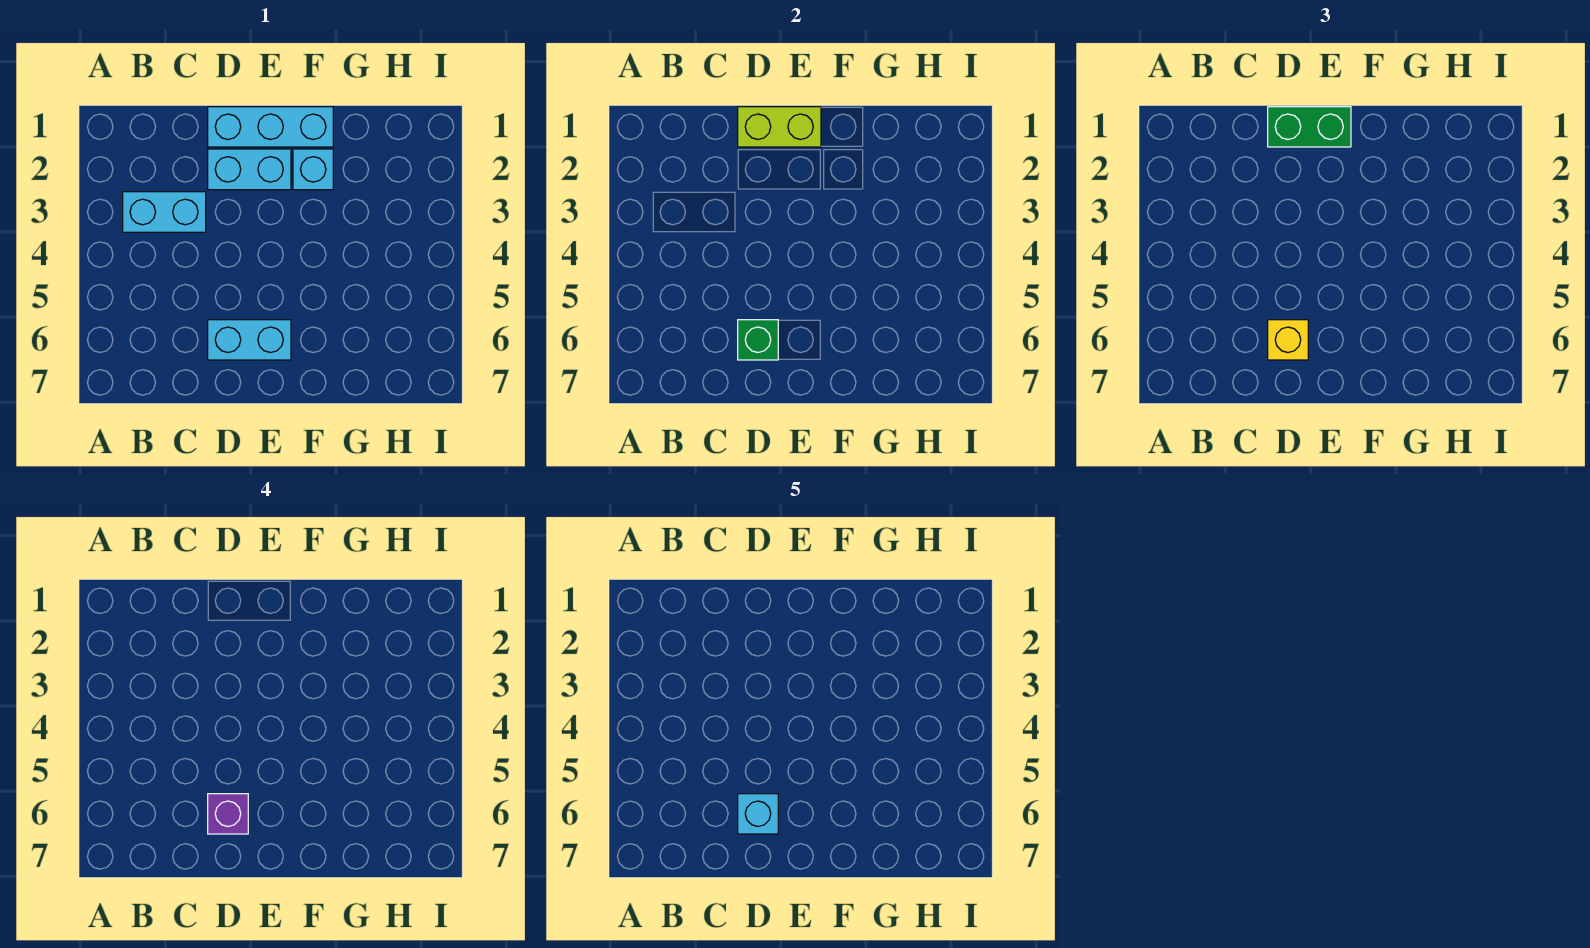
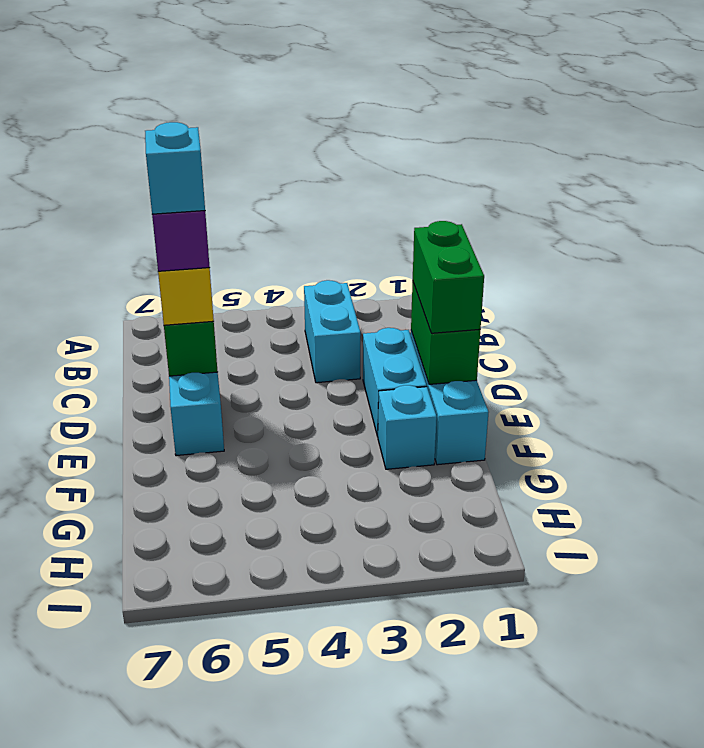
lime brick D1:E1 level 2 -> green brick D1:E1 level 2

